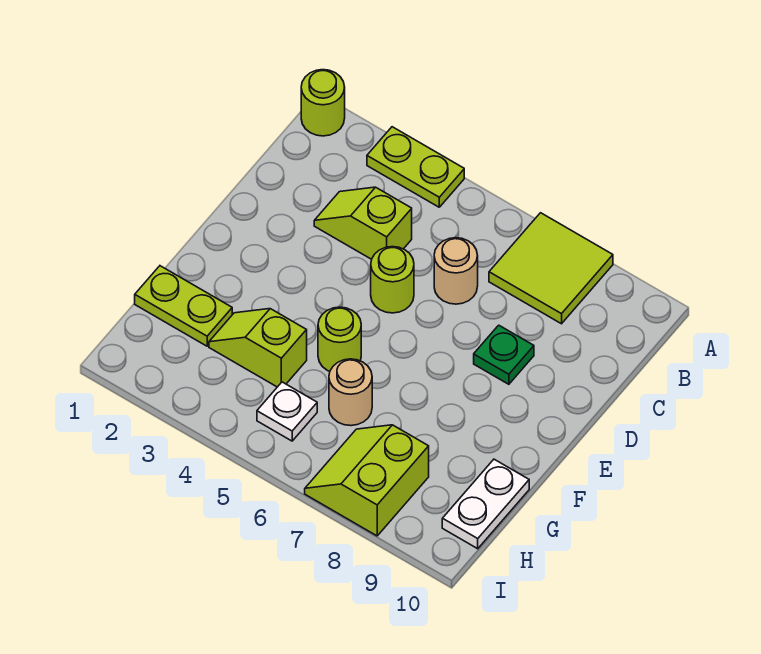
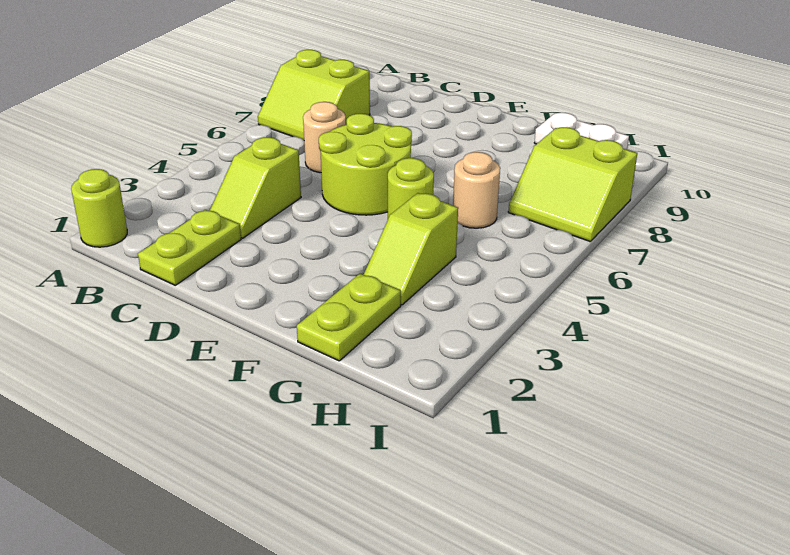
lime plate A3:A4 level 1 -> lime plate C1:C2 level 1
lime tile A7:B8 level 1 -> lime slope A7:B8 level 1 top 8
lime round brick D5 level 1 -> lime round brick D5:E6 level 1
green plate D8 level 1 -> none
white plate H5 level 1 -> none

